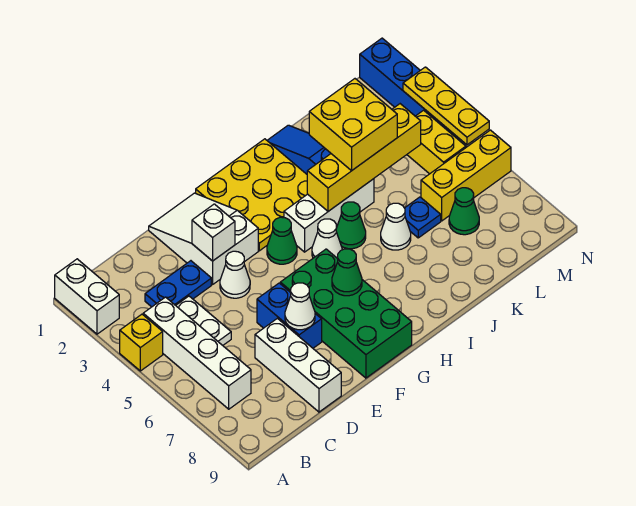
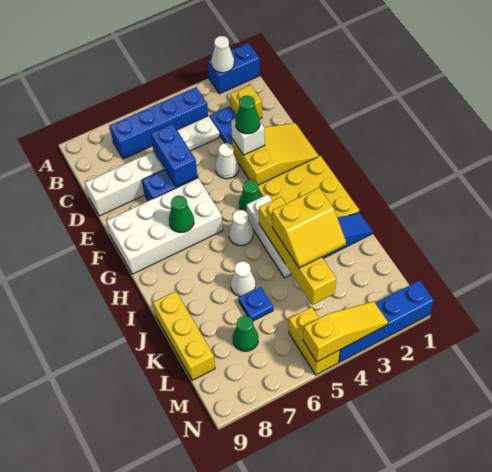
white brick A1:A2 level 1 -> blue brick A1:A2 level 1
yellow brick A4 level 1 -> yellow brick C2 level 1
white brick B4:B7 level 1 -> blue brick B4:B7 level 1
none -> blue brick D6:E6 level 2
white slope E1:F3 level 1 top 3 -> yellow slope E1:F3 level 1 top 3
white cone E7 level 2 -> white cone A2 level 2
green brick F6:G9 level 1 -> white brick F6:G9 level 1
green cone I5 level 1 -> green cone E3 level 3
yellow brick J3:K4 level 3 -> yellow slope J3:K4 level 3 top J
yellow brick L6:N6 level 1 -> yellow brick J9:L9 level 1
yellow brick M4:M5 level 1 -> yellow brick M5:N5 level 1
yellow plate N3:N5 level 2 -> yellow slope N3:N5 level 2 top 5

